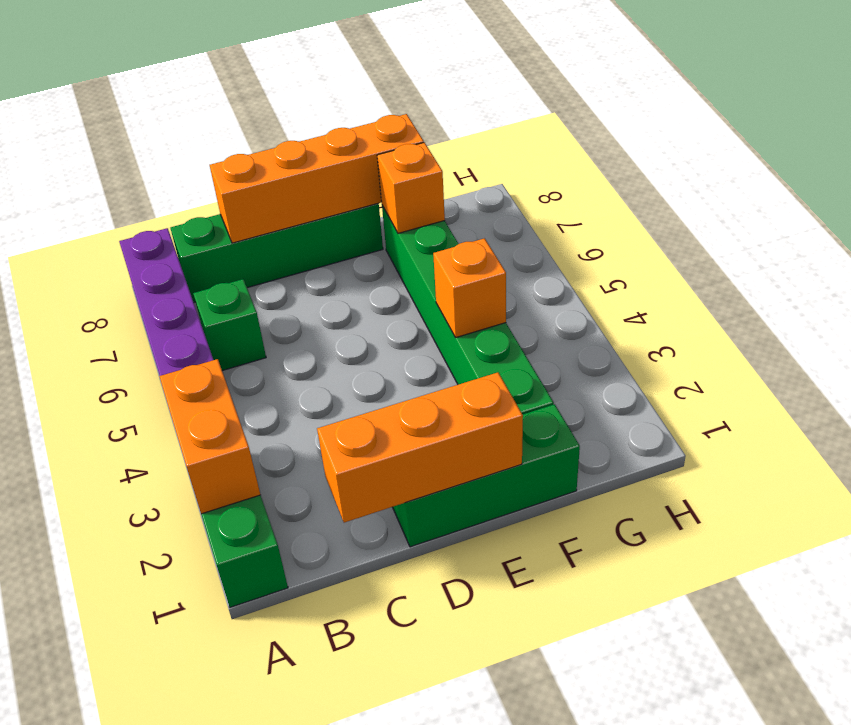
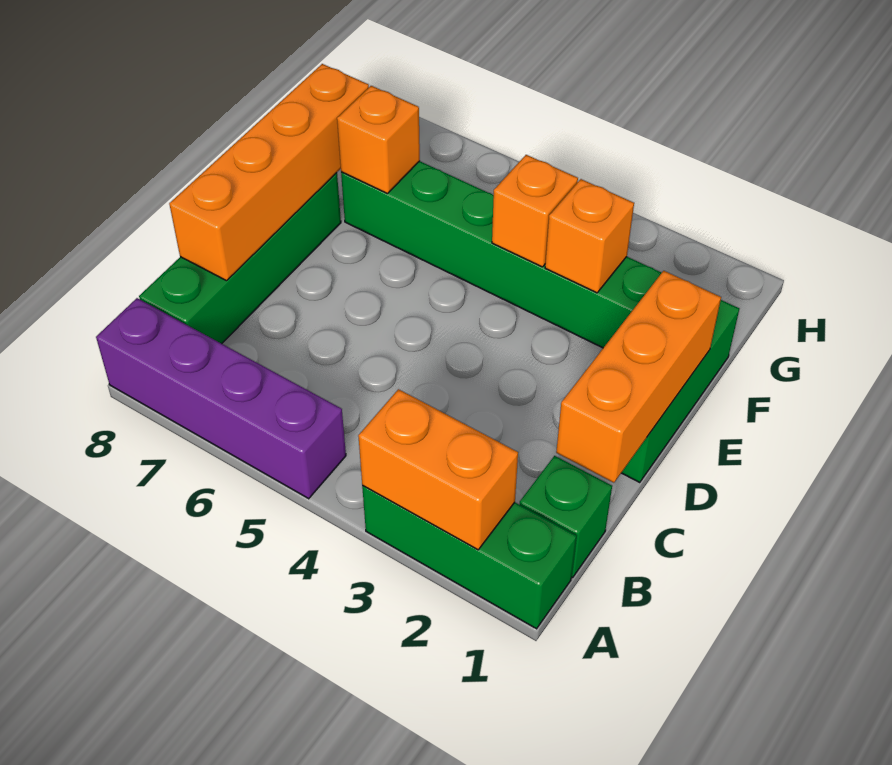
green brick B6 level 1 -> green brick B1 level 1
none -> orange brick F3 level 2

